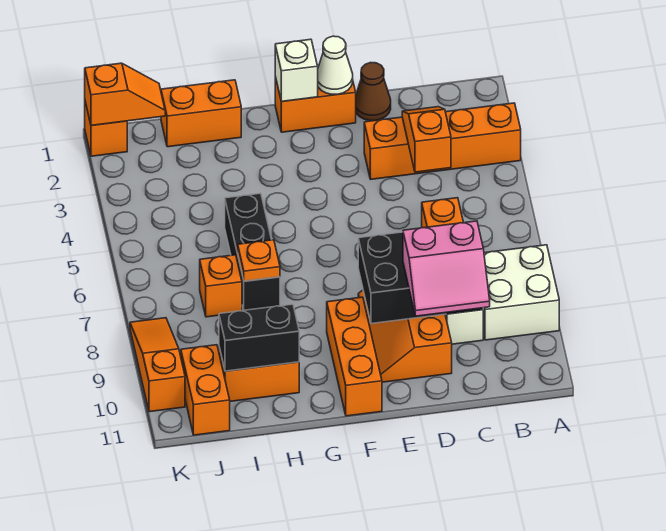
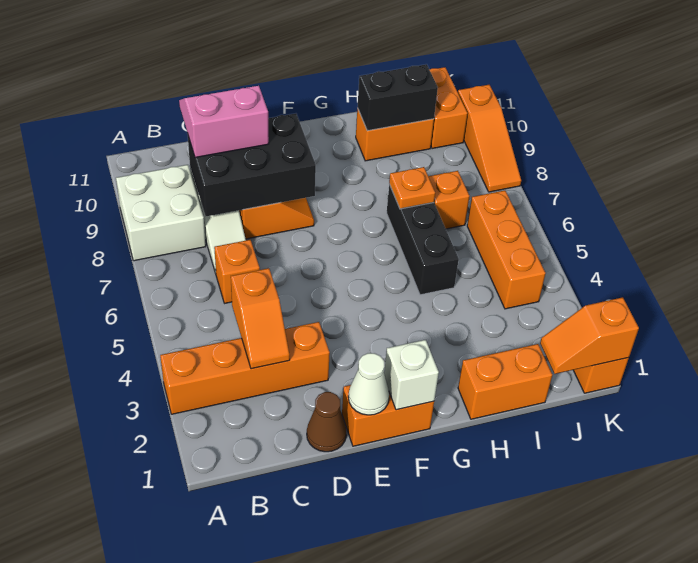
orange brick F9:F11 level 1 -> orange brick J4:J6 level 1

